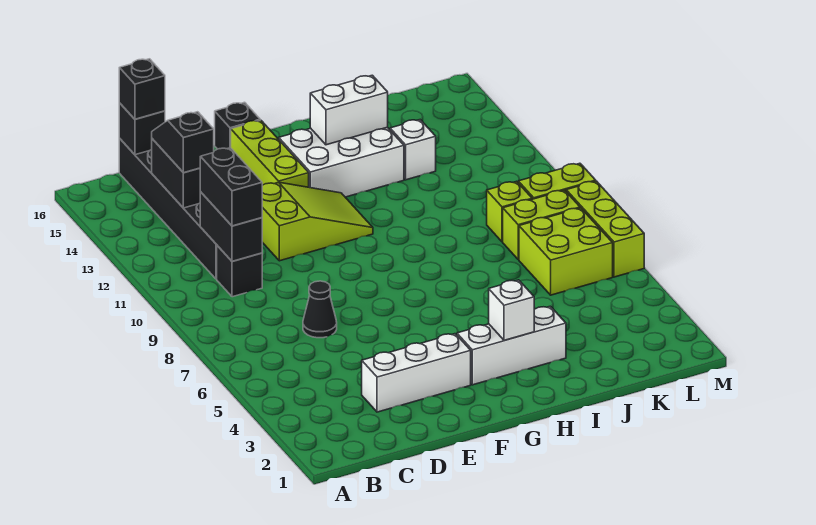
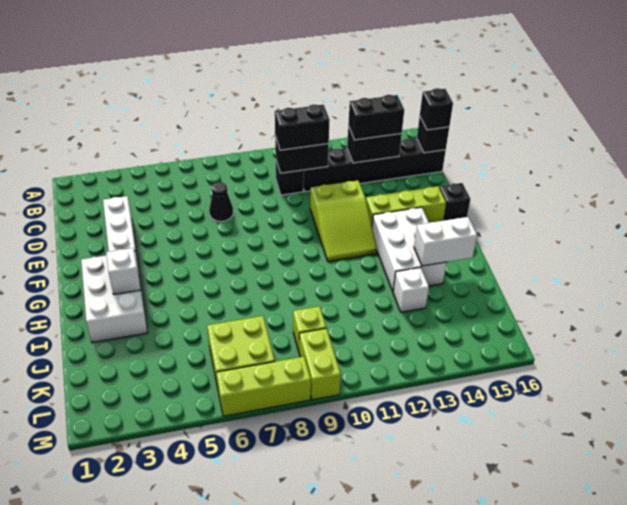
black slope C13:C14 level 3 top 13 -> black brick C13:C14 level 3
white brick G3:I3 level 1 -> white brick G2:I3 level 1
white brick H14:I14 level 2 -> white brick I14:I15 level 2
lime brick K8:L8 level 1 -> none

